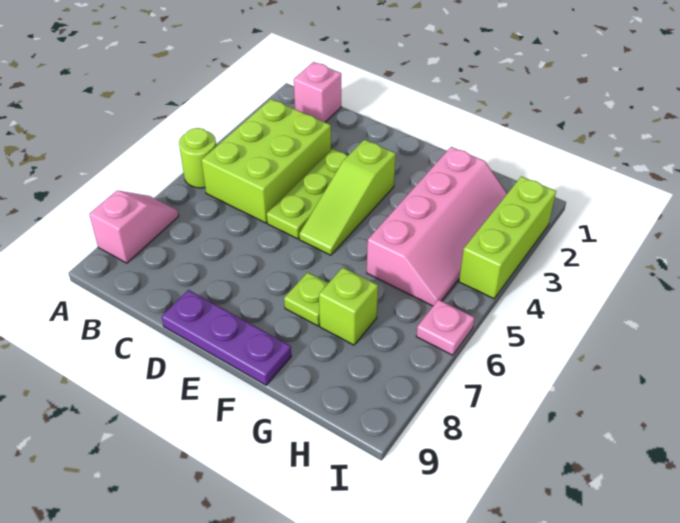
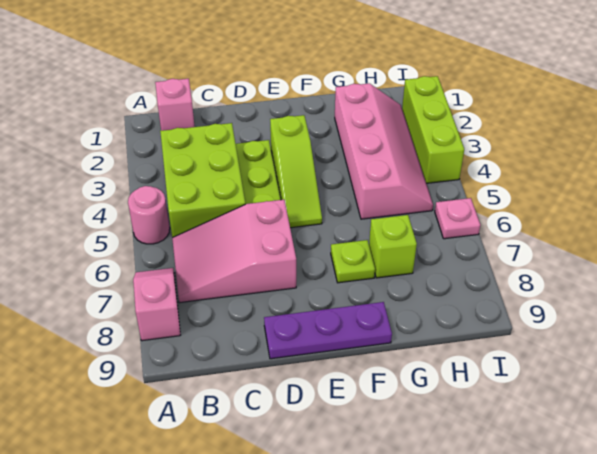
lime round brick A5 level 1 -> pink round brick A5 level 1
none -> pink slope B6:D7 level 1 top D

